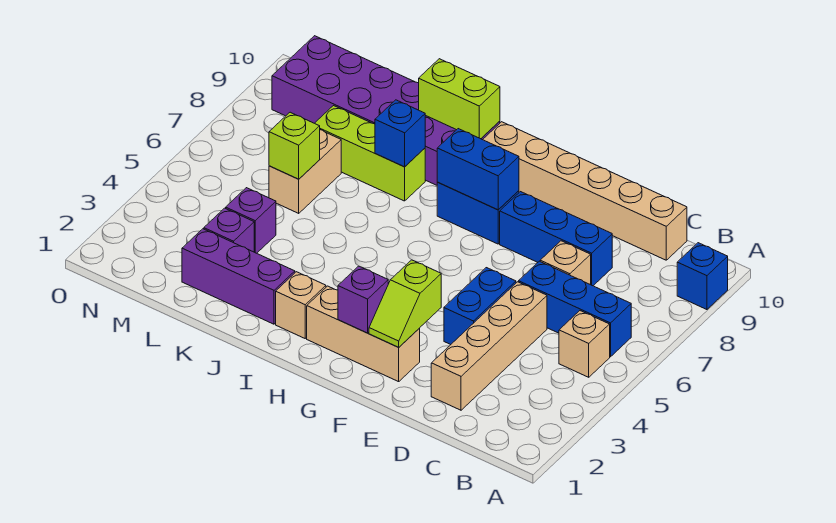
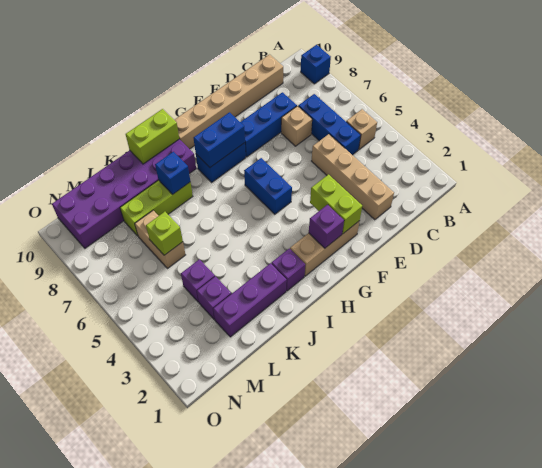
blue brick B6:D6 level 1 -> blue brick C5:C7 level 1
blue brick E4:E5 level 1 -> blue brick G5:G6 level 1
lime slope F2:F3 level 2 top 3 -> lime brick F2:F3 level 2
tan brick I2 level 1 -> purple brick I2 level 1

